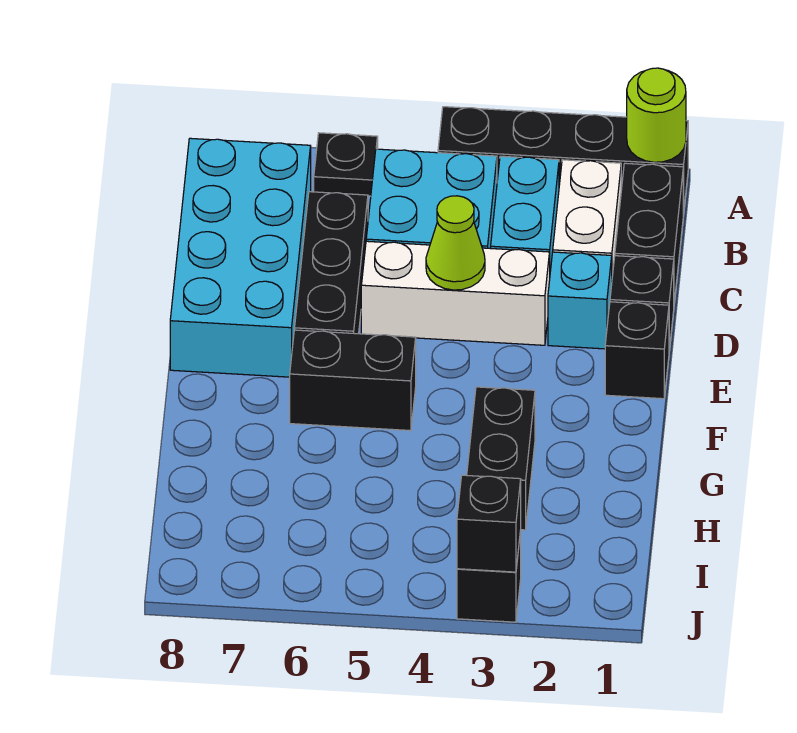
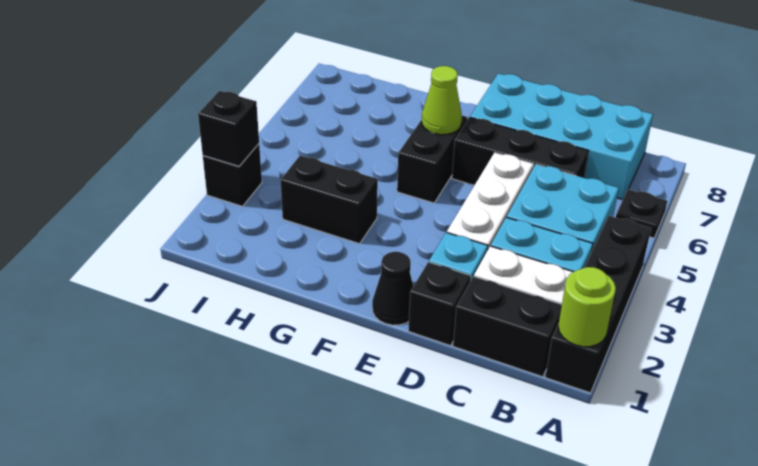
lime cone D4 level 2 -> lime cone F6 level 2
black brick E1 level 1 -> black cone E1 level 1

